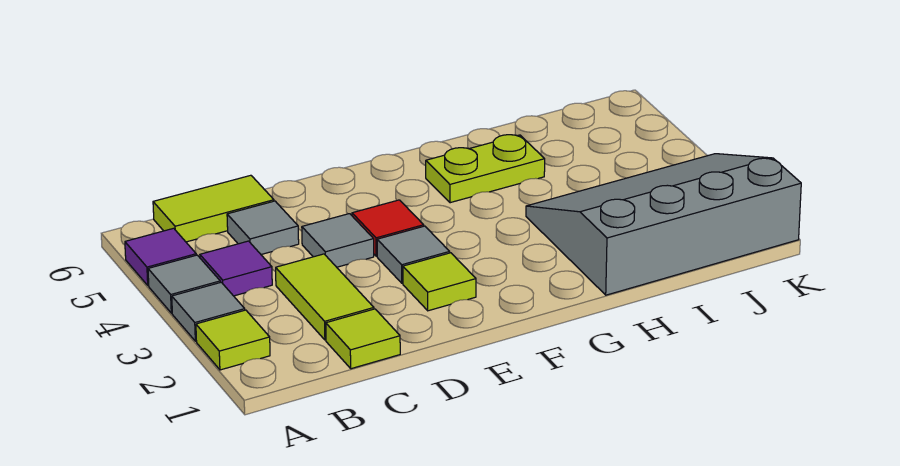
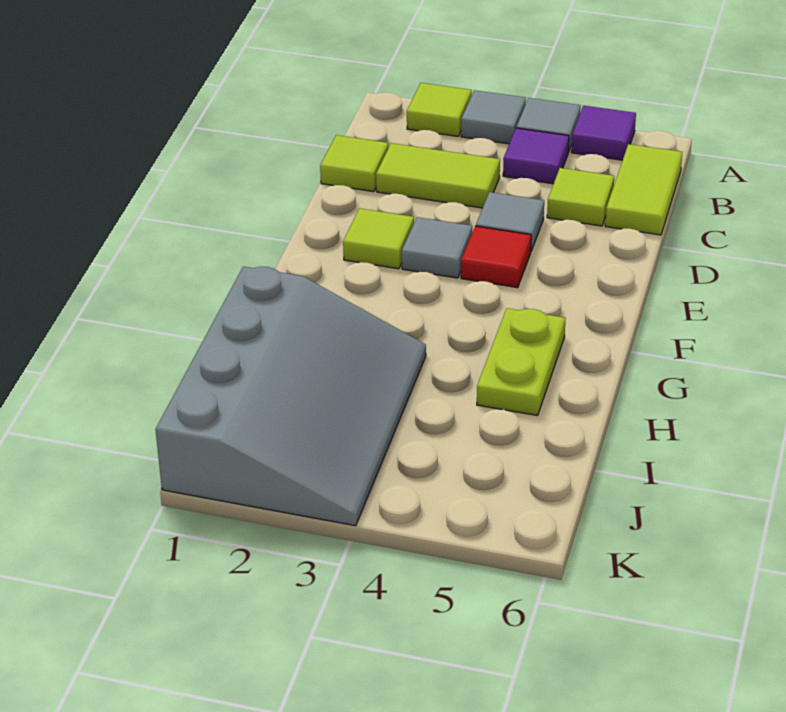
grey tile C5 level 1 -> lime tile C5 level 1

